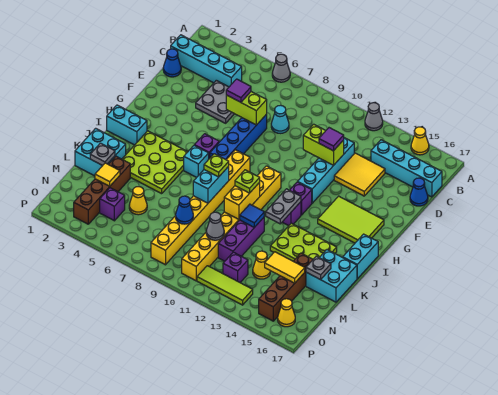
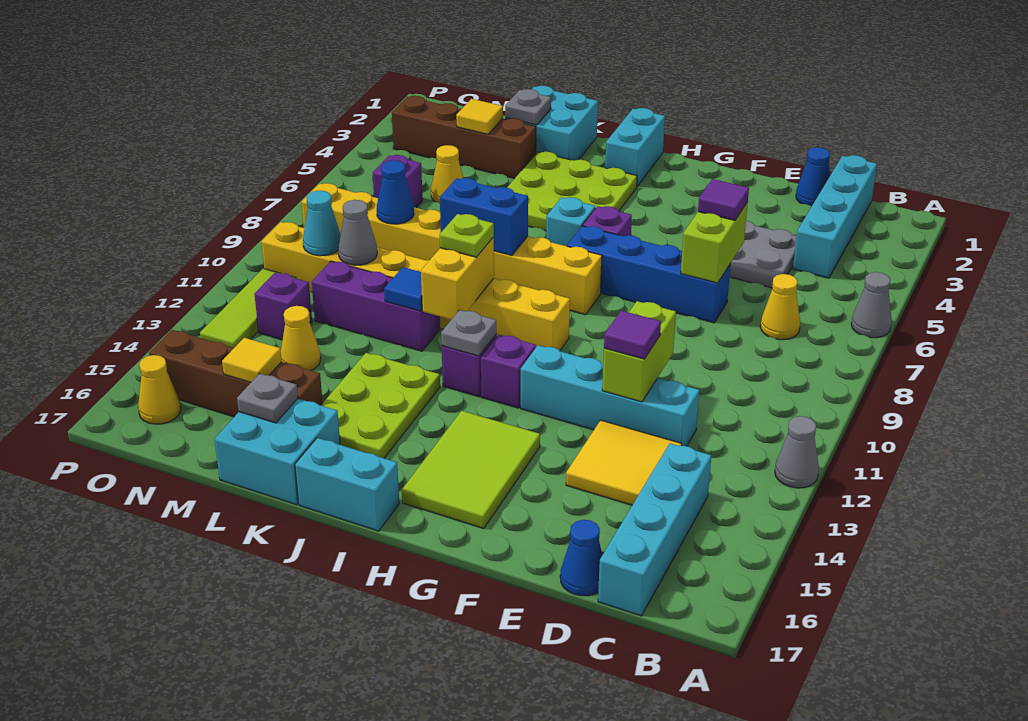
yellow cone A15 level 1 -> yellow cone C7 level 1
cyan cone D8 level 1 -> cyan cone N10 level 2
grey plate I12:J12 level 2 -> grey plate I12 level 2
cyan brick J8:K8 level 2 -> blue brick J8:K8 level 2
lime plate J8 level 3 -> none
yellow brick J10:K10 level 2 -> yellow brick J10:J11 level 2
yellow tile M14:M15 level 2 -> yellow tile M15 level 2
purple brick N4 level 1 -> purple brick N6 level 1

